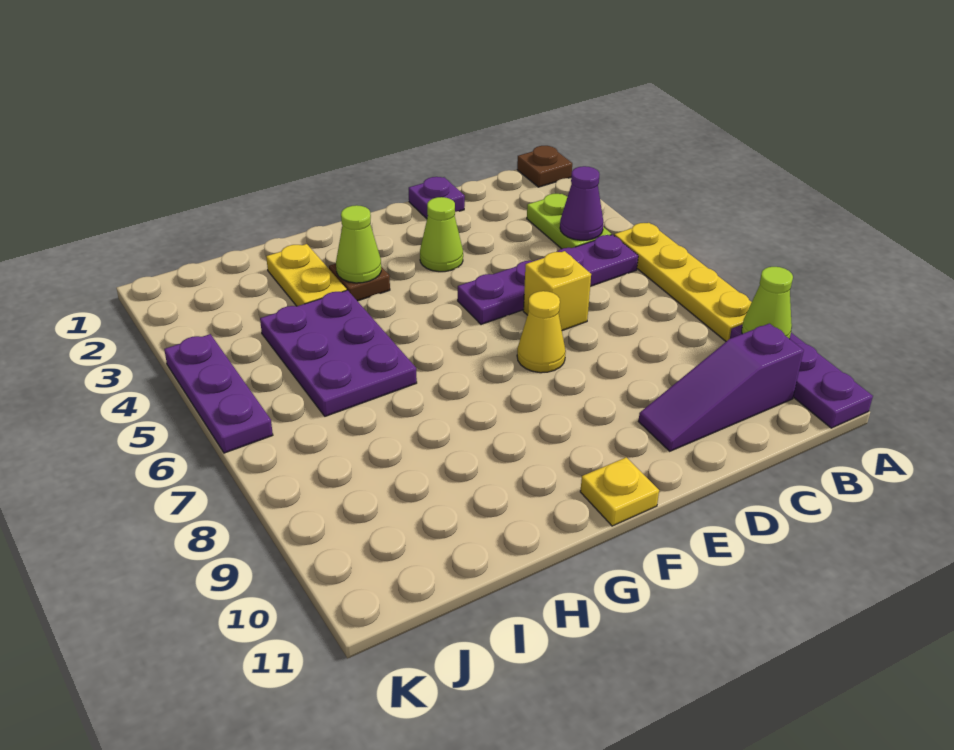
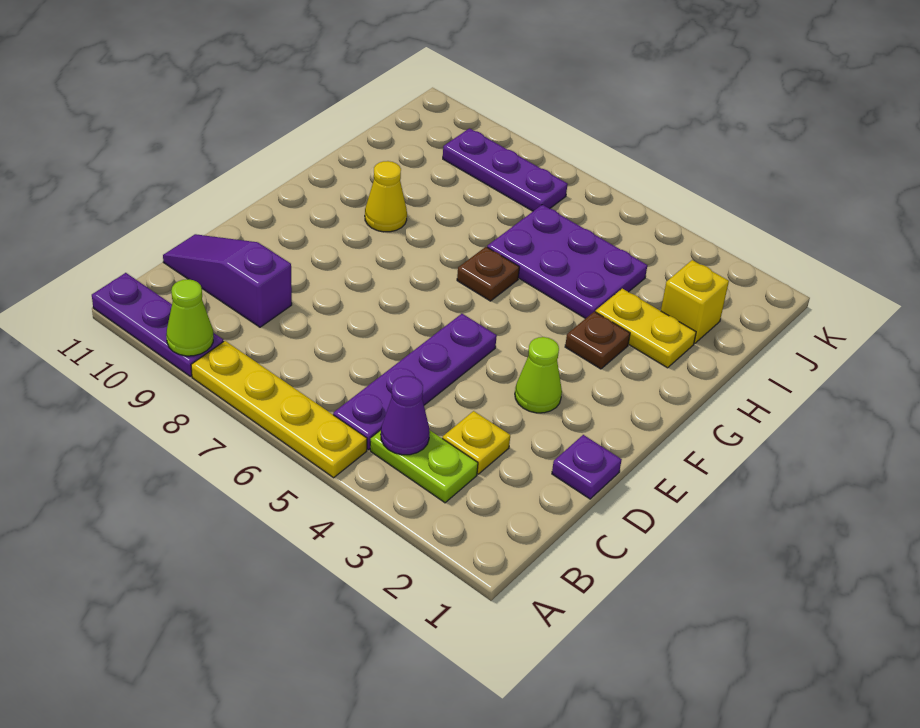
brown plate A1 level 1 -> brown plate G6 level 1
purple slope B10:D10 level 1 top B -> purple slope C9:C11 level 1 top 9
yellow brick D6 level 1 -> yellow brick I2 level 1
yellow cone E7 level 1 -> yellow cone G9 level 1
yellow plate F11 level 1 -> yellow plate C3 level 1
lime cone G3 level 2 -> none
purple plate K4:K6 level 1 -> purple plate J7:J9 level 1

